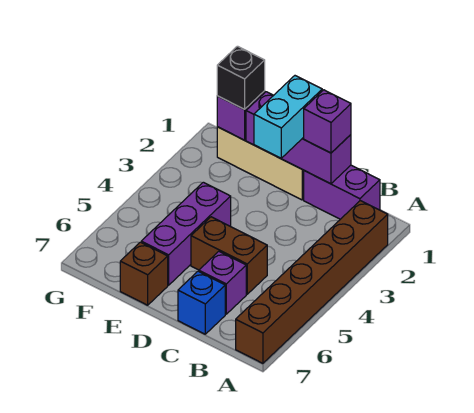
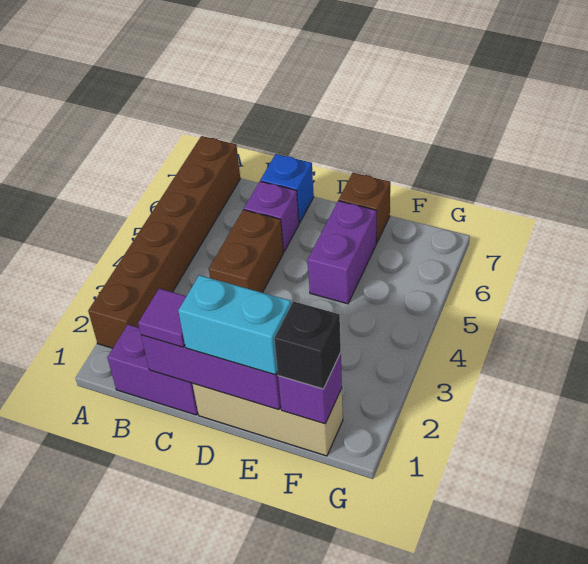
purple brick C1 level 3 -> purple tile C1 level 3
brown brick C5:D5 level 1 -> brown brick C4:C5 level 1
cyan brick D1:D2 level 3 -> cyan brick D1:E1 level 3
purple brick E4:E6 level 1 -> purple brick E5:E6 level 1

